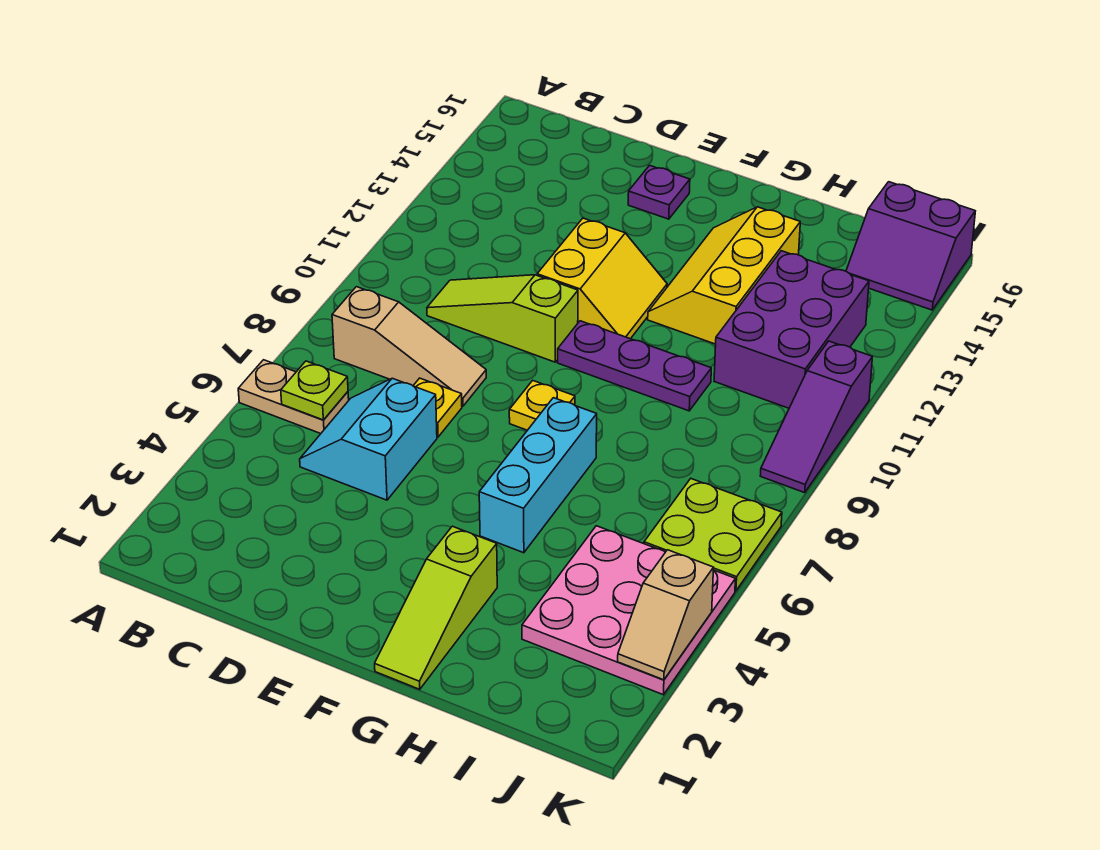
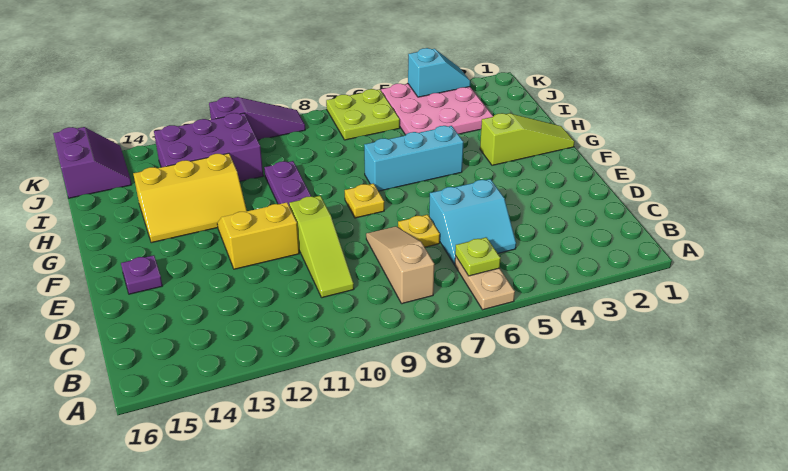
tan slope K3:K4 level 2 top 4 -> cyan slope K3:K4 level 2 top 4

